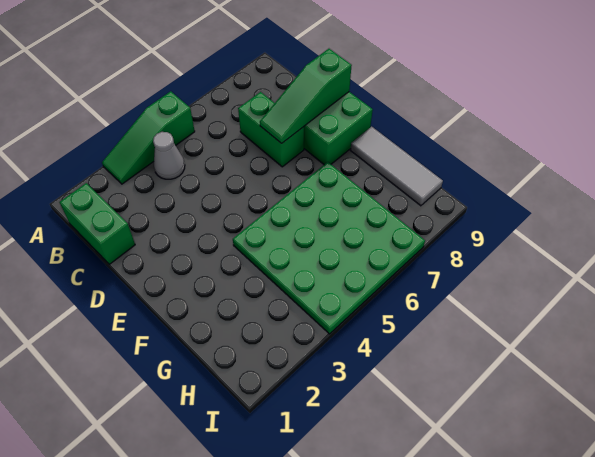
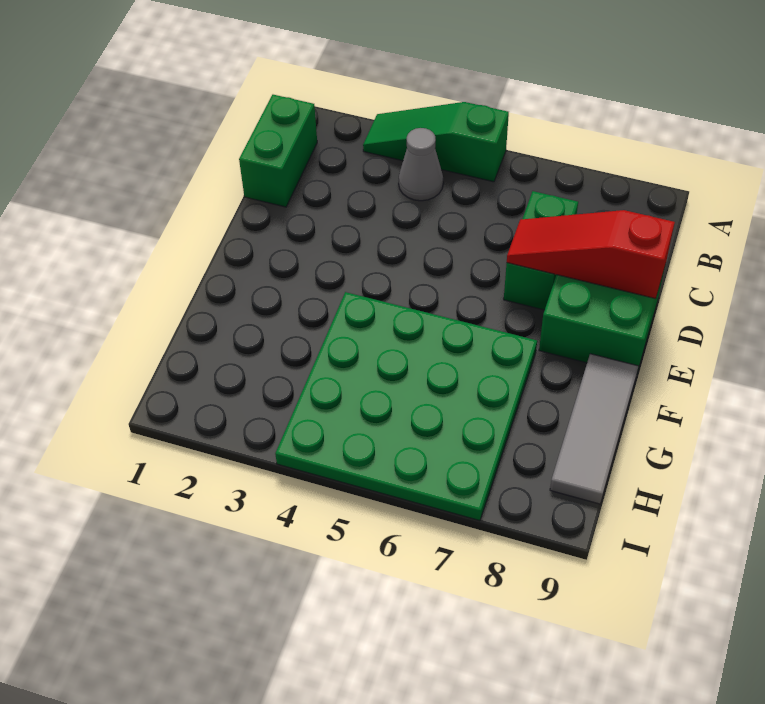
green slope D7:D9 level 2 top 9 -> red slope D7:D9 level 2 top 9

